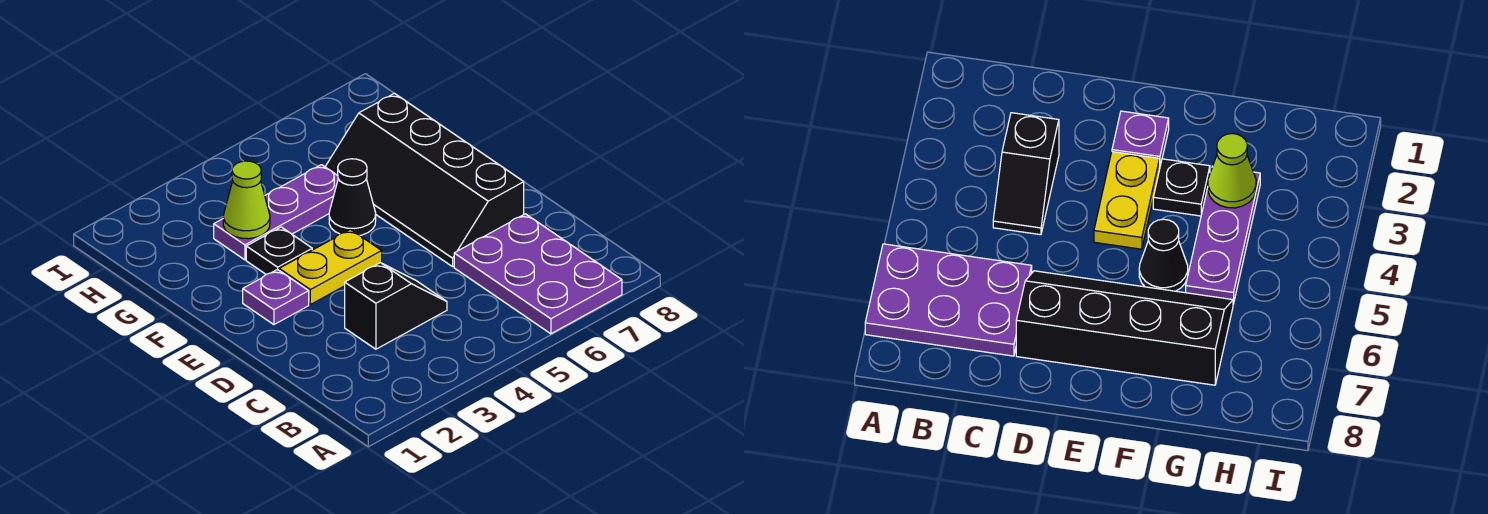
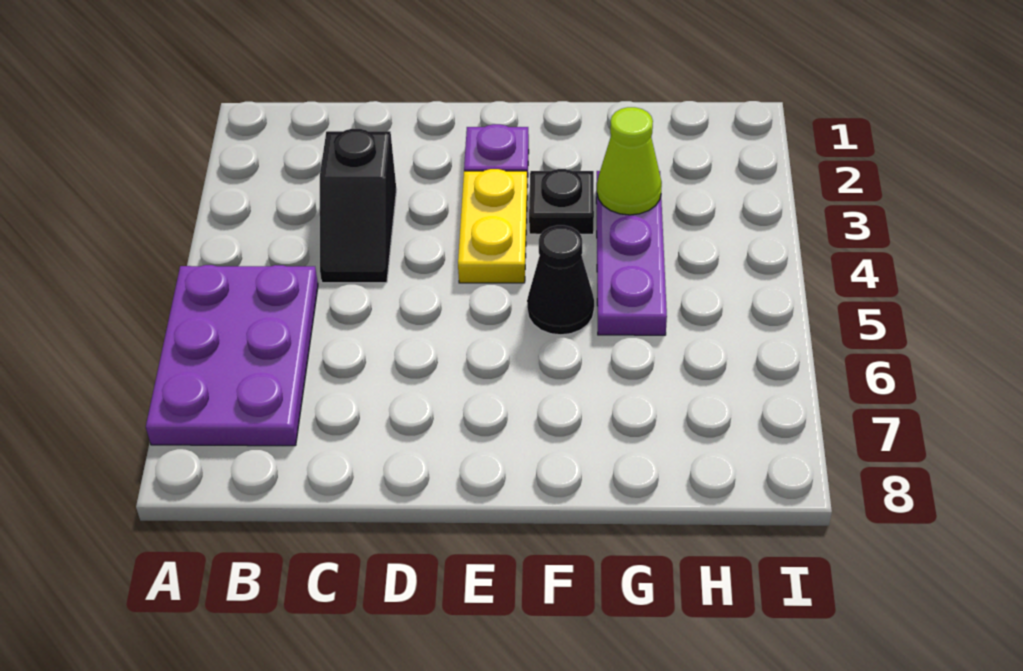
purple plate A6:C7 level 1 -> purple plate A5:B7 level 1
black slope D6:G7 level 1 top 7 -> none

